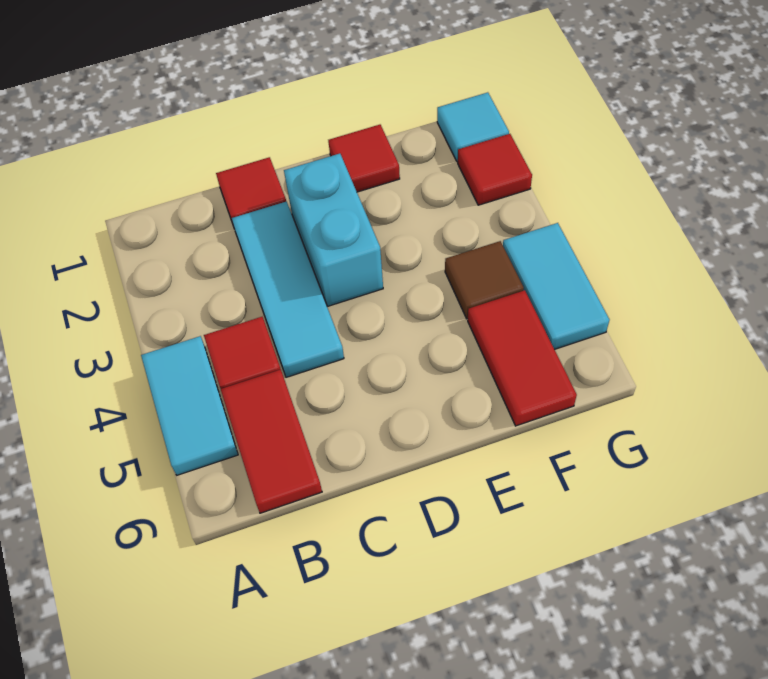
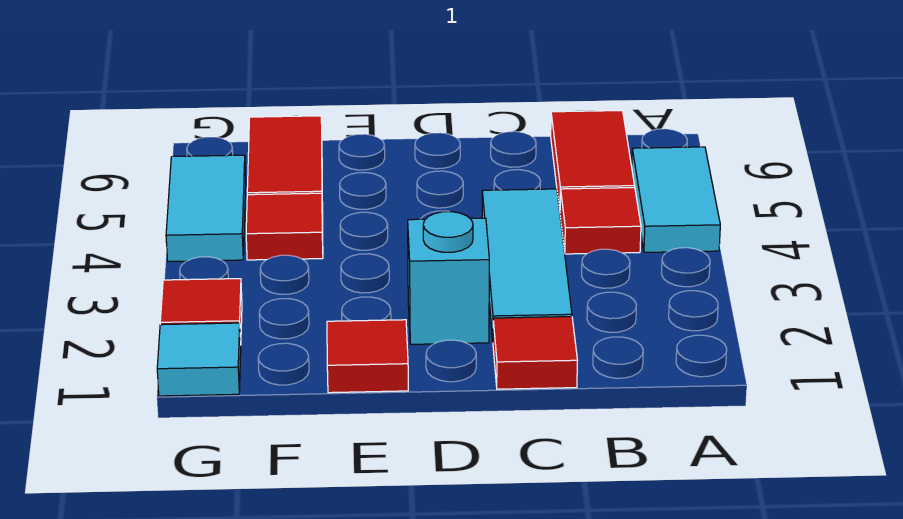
cyan brick D2:D3 level 1 -> cyan brick D2 level 1
brown tile F4 level 1 -> red tile F4 level 1

